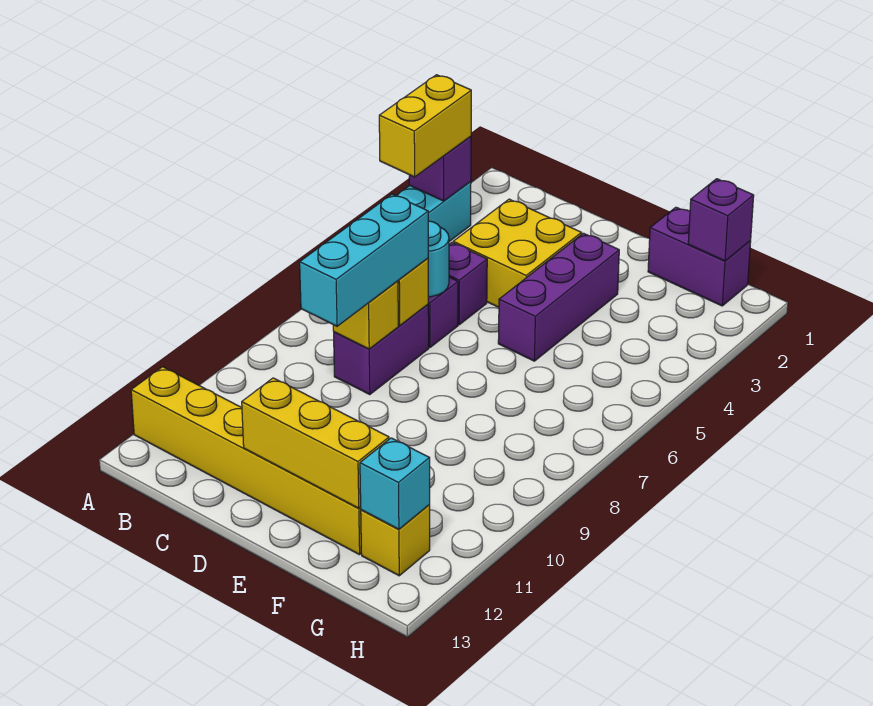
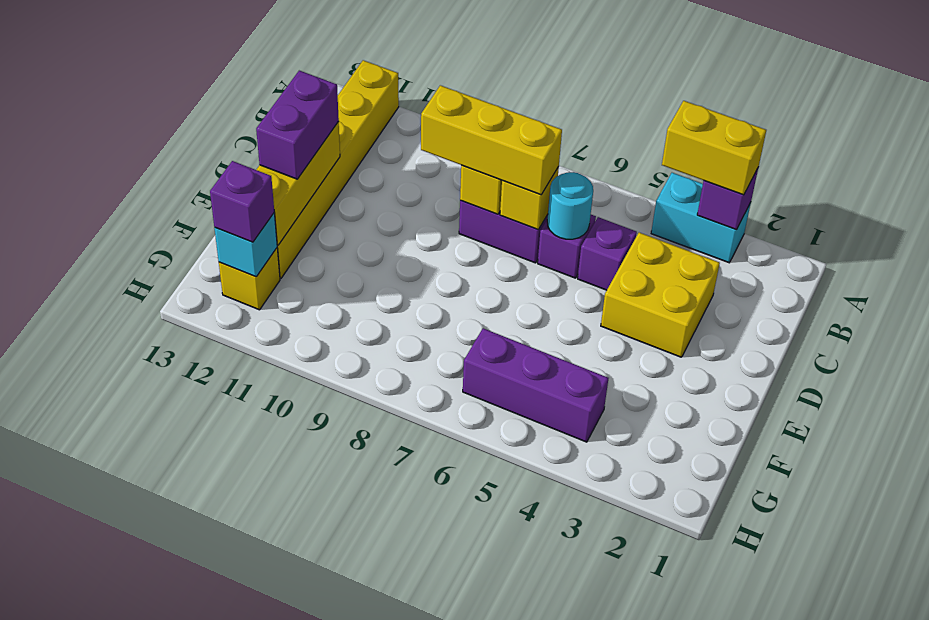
cyan brick C7:C9 level 3 -> yellow brick C7:C9 level 3
purple brick E3:E5 level 1 -> purple brick G4:G6 level 1
purple brick F1:G1 level 1 -> purple brick D12:E12 level 3
purple brick G1 level 2 -> purple brick G12 level 3

